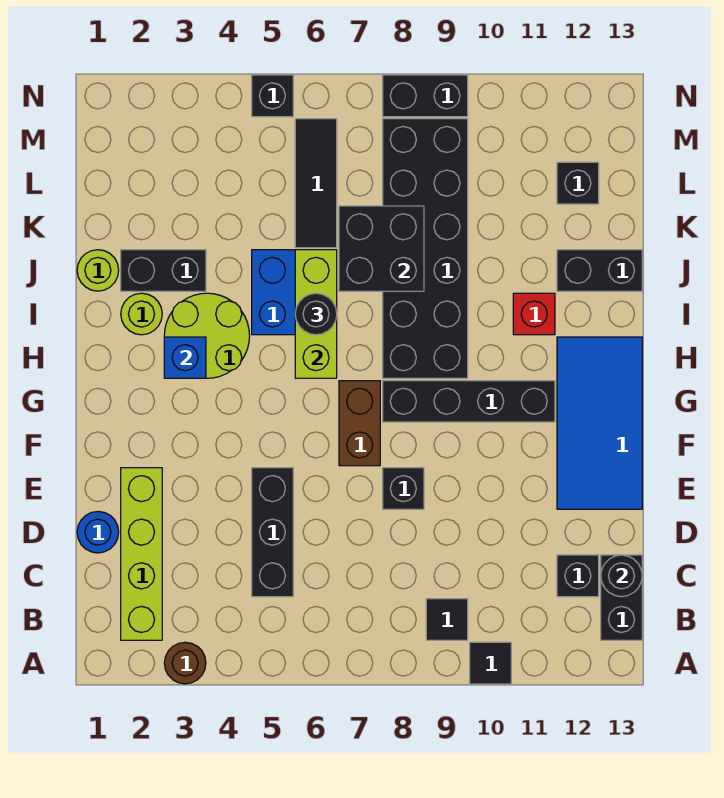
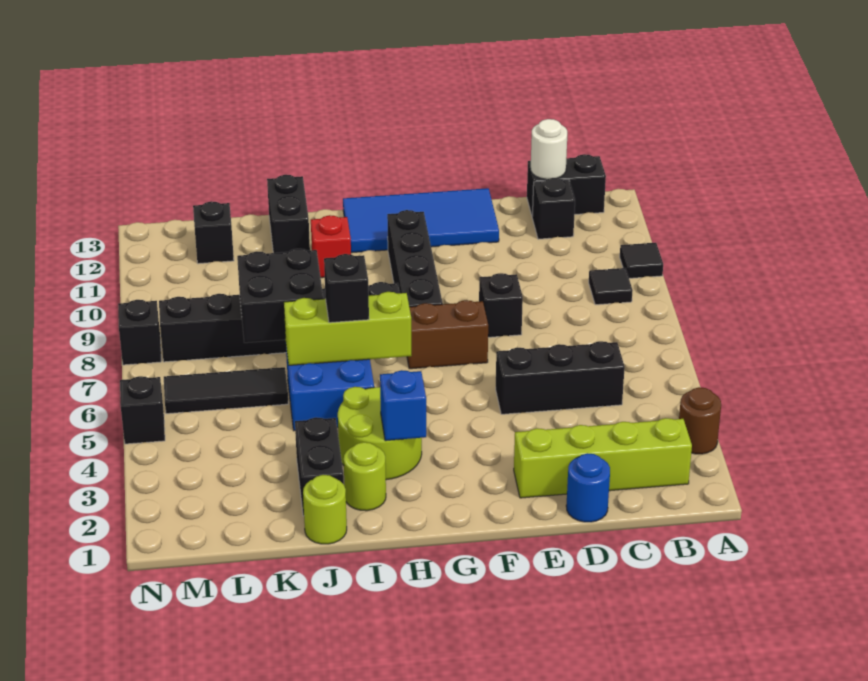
black round brick C13 level 2 -> white round brick C13 level 2
black brick H8:M9 level 1 -> black brick H8:M8 level 1
black round brick I6 level 3 -> black brick I6 level 3
black brick N8:N9 level 1 -> black brick N8 level 1

